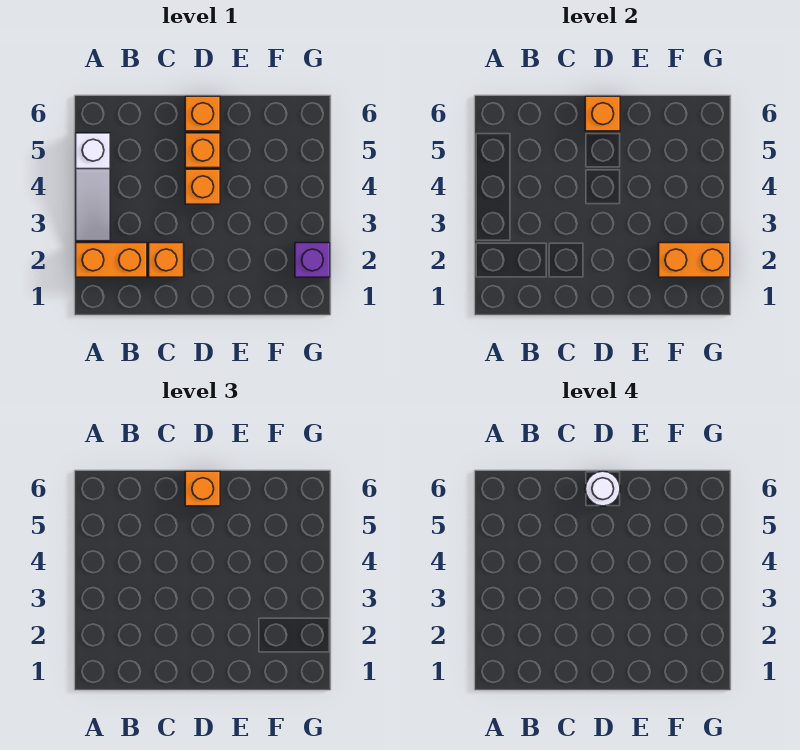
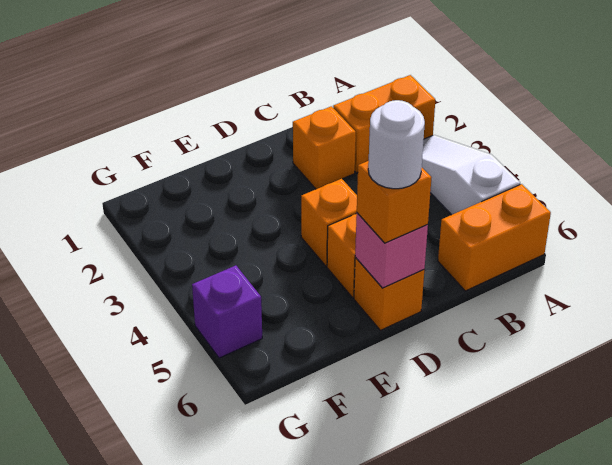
orange brick D6 level 2 -> pink brick D6 level 2
orange brick F2:G2 level 2 -> orange brick A6:B6 level 1
purple brick G2 level 1 -> purple brick G5 level 1

